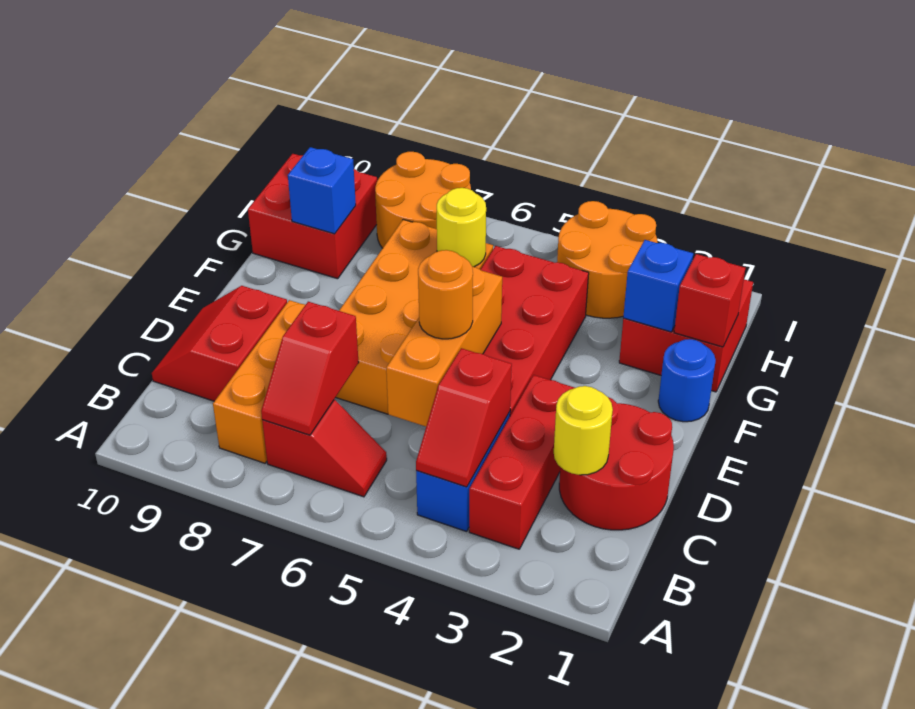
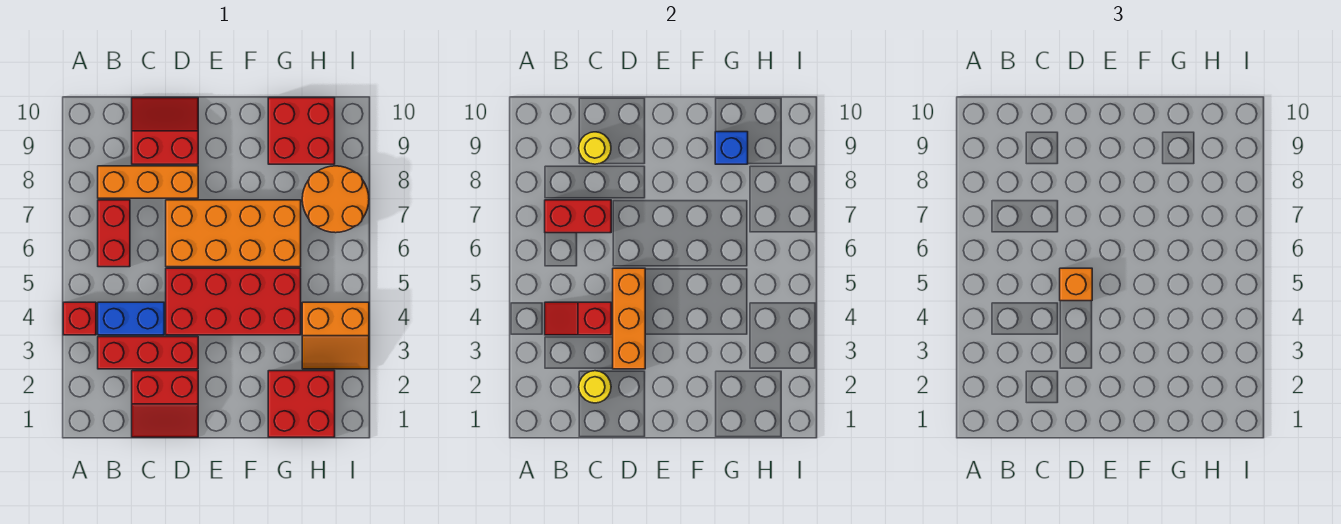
red slope B6:B7 level 1 top 7 -> red brick B6:B7 level 1
red slope B7:C7 level 2 top C -> red brick B7:C7 level 2
red round brick C1:D2 level 1 -> red slope C1:D2 level 1 top 2
orange brick C5:E5 level 2 -> orange brick D3:D5 level 2
orange round brick D5 level 3 -> orange brick D5 level 3
blue round brick F1 level 1 -> none
red brick G1 level 2 -> red brick A4 level 1
blue brick G2 level 2 -> none
yellow round brick G6 level 2 -> yellow round brick C9 level 2
orange round brick H3:I4 level 1 -> orange slope H3:I4 level 1 top 4

